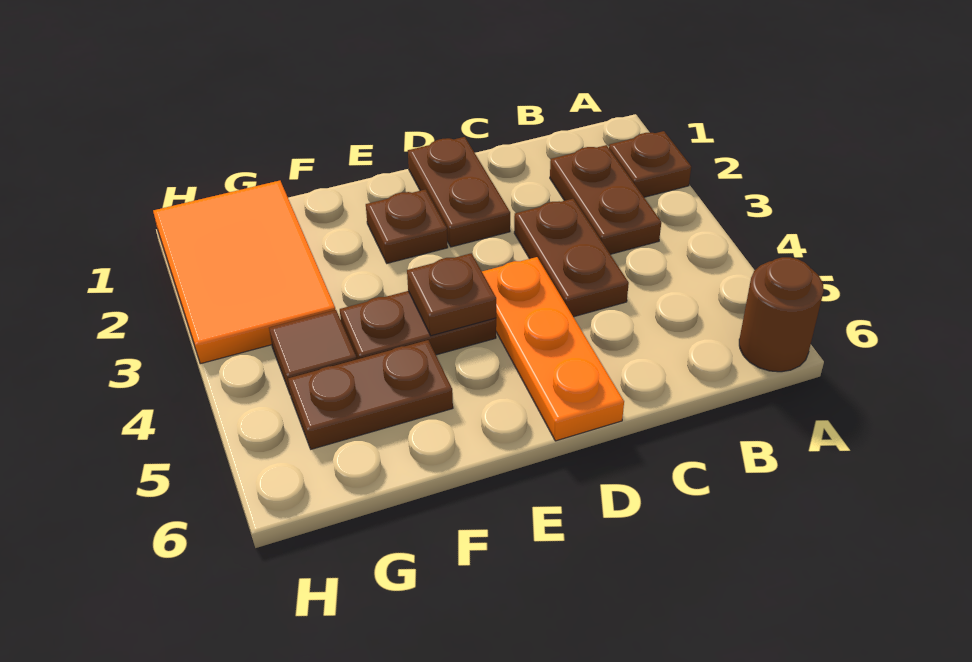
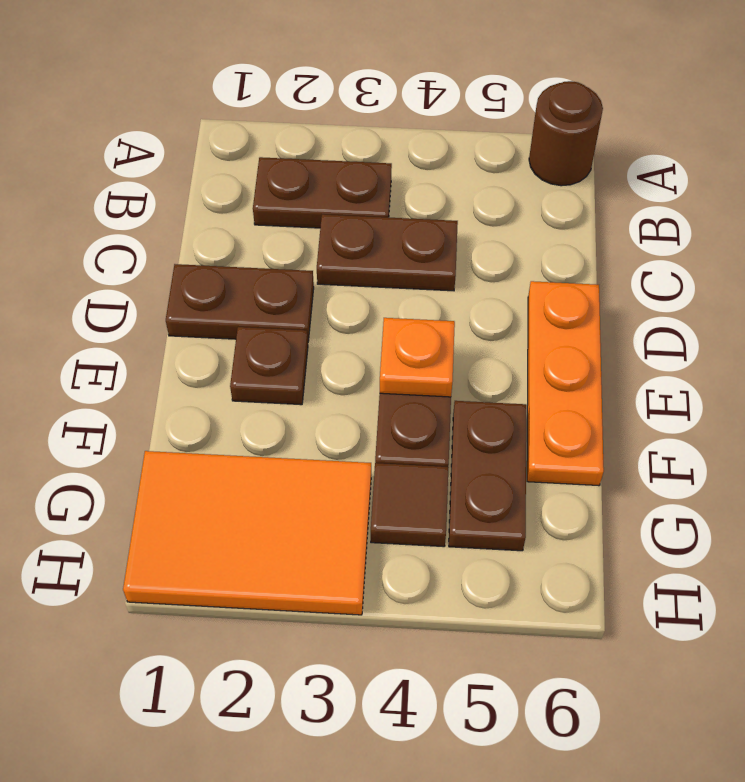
brown plate A2 level 1 -> none
orange plate D4:D6 level 1 -> orange plate D6:F6 level 1
brown plate E4 level 2 -> orange plate E4 level 2

